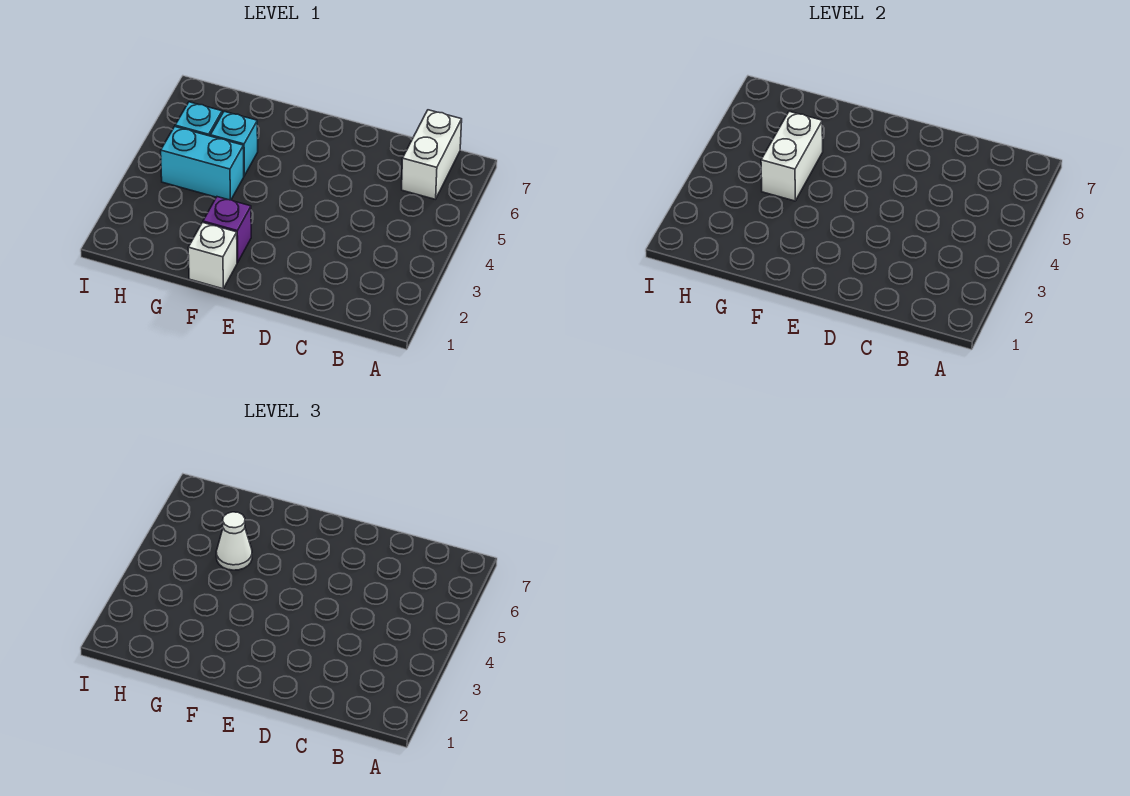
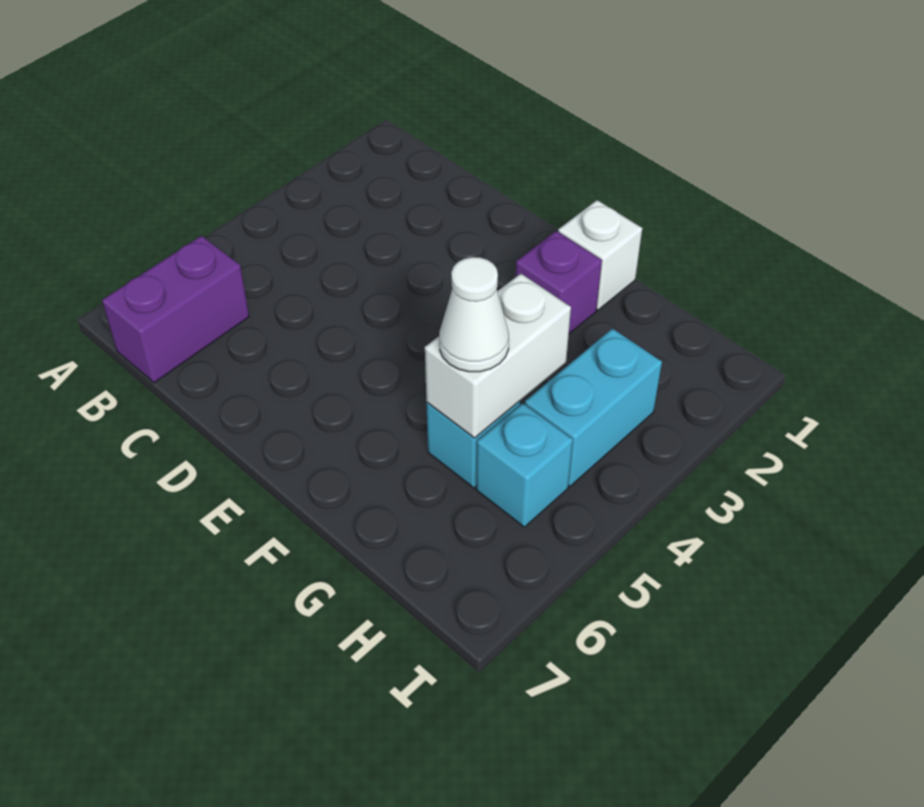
white brick B6:B7 level 1 -> purple brick B6:B7 level 1
cyan brick G4:H4 level 1 -> cyan brick H3:H4 level 1

